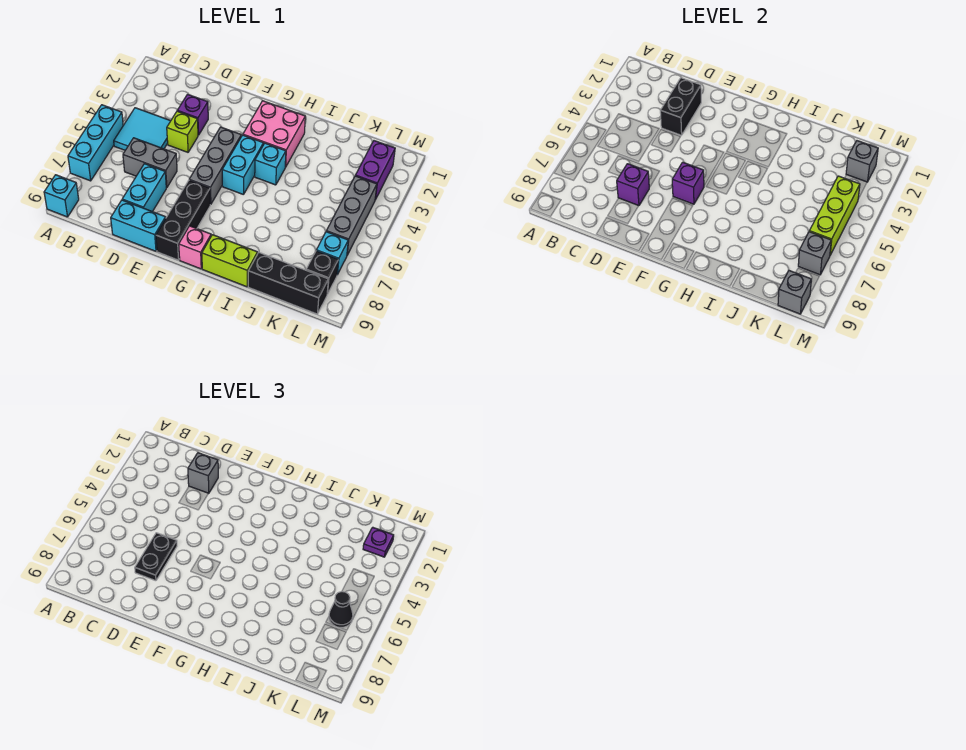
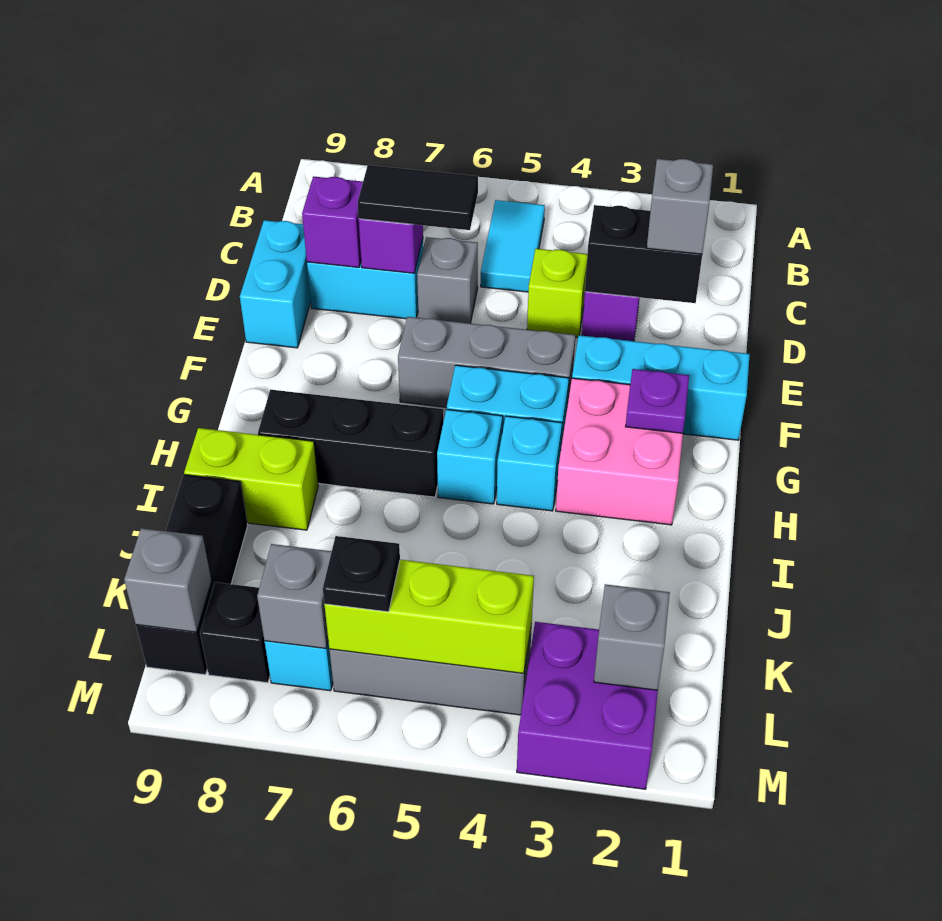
cyan brick A5:A7 level 1 -> cyan brick F1:F3 level 1
cyan brick A9 level 1 -> cyan brick H5 level 1
cyan tile B4:C5 level 1 -> cyan tile B5:C5 level 1
grey brick C6:D6 level 1 -> grey brick D6 level 1
black plate D6:D7 level 3 -> black tile D6:D7 level 3
purple brick F6 level 2 -> purple brick D8 level 2
black brick F7:F9 level 1 -> black brick H6:H8 level 1
pink brick G9 level 1 -> none
lime brick H9:I9 level 1 -> lime brick I8:I9 level 1
purple brick L2:L3 level 1 -> purple brick L2:M3 level 1
purple plate L2 level 3 -> purple plate G2 level 2
black cone L6 level 3 -> black plate L6 level 3

